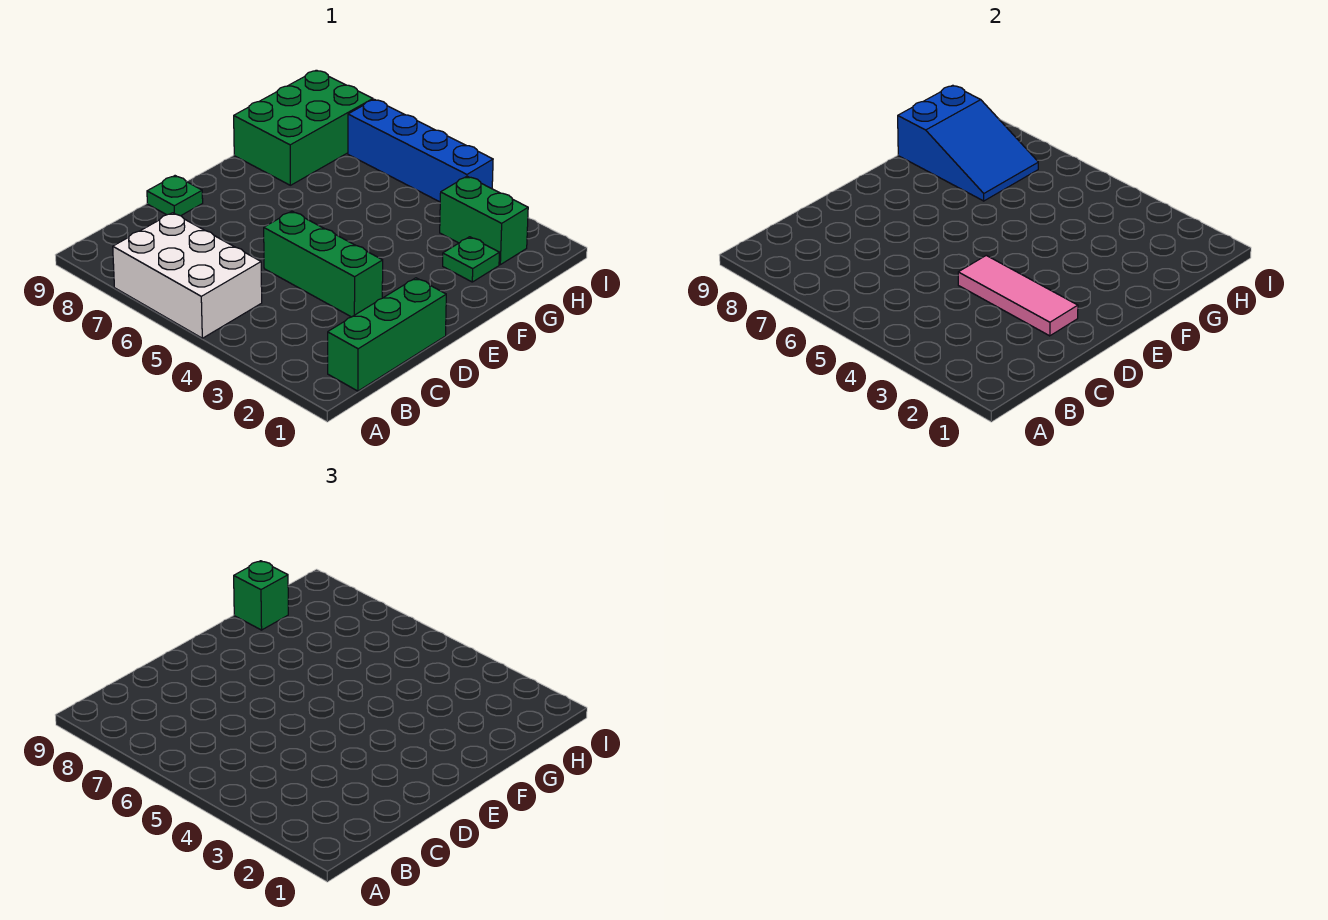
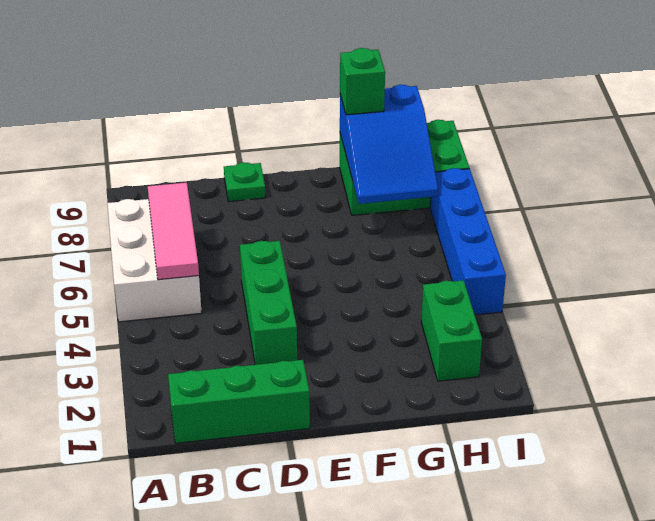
pink tile D2:D4 level 2 -> pink tile B5:B7 level 2
green plate G2 level 1 -> none

